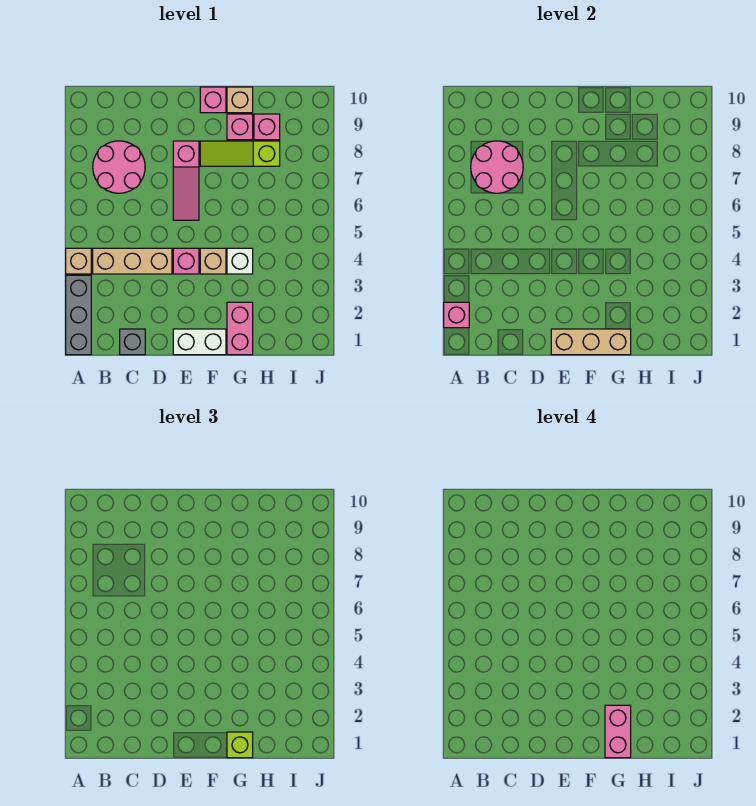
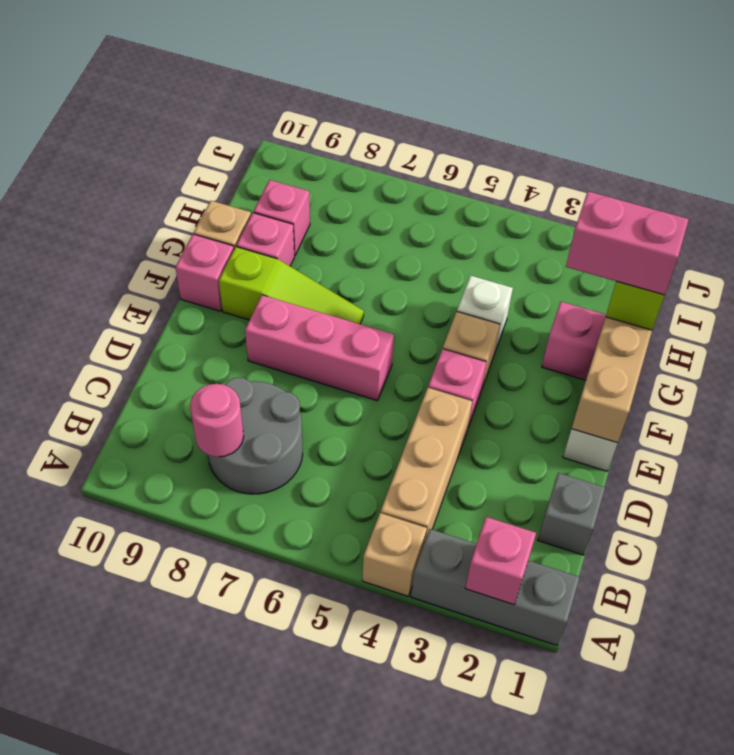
pink round brick B7:C8 level 1 -> grey round brick B7:C8 level 1
pink round brick B7:C8 level 2 -> pink round brick B8 level 2
pink slope E6:E8 level 1 top 8 -> pink brick E6:E8 level 1
lime slope F8:H8 level 1 top H -> lime slope F7:F9 level 1 top 9

